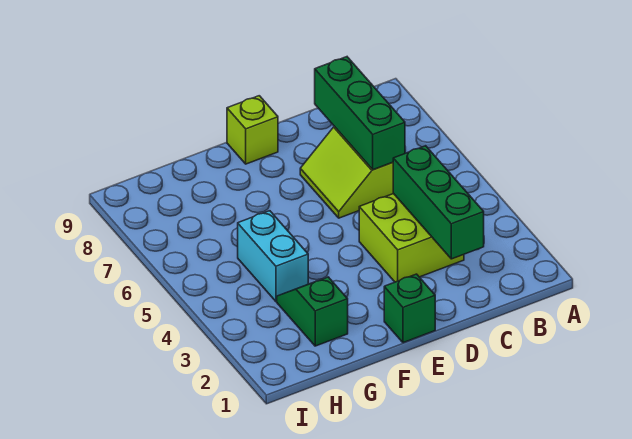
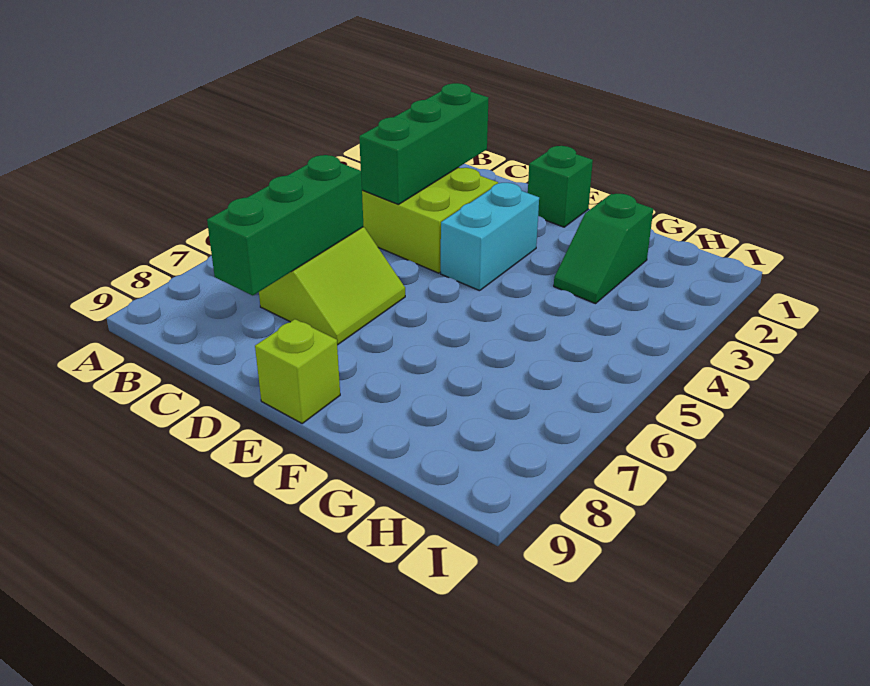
cyan brick G4:G5 level 1 -> cyan brick E3:E4 level 1

